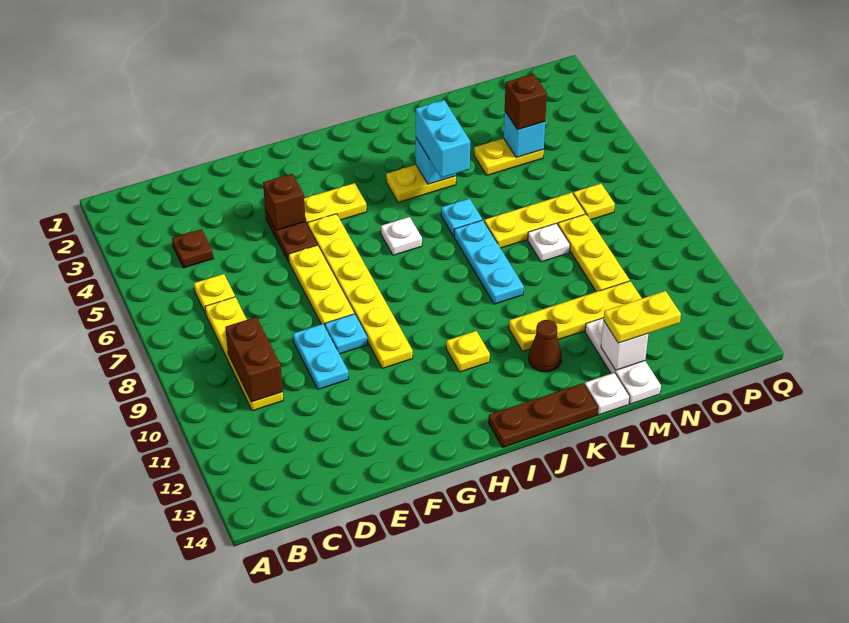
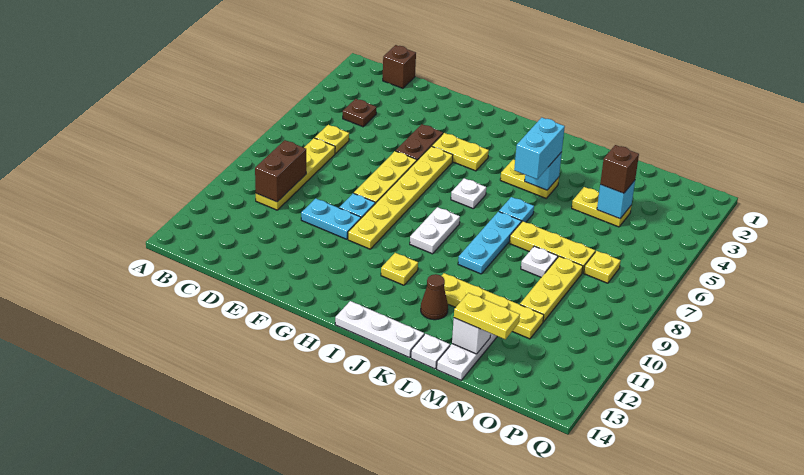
cyan plate E9:E10 level 1 -> cyan plate E10:F10 level 1
brown brick F4 level 2 -> brown brick C1 level 1
none -> white plate I8:I9 level 1
brown plate I14:K14 level 1 -> white plate I14:K14 level 1

